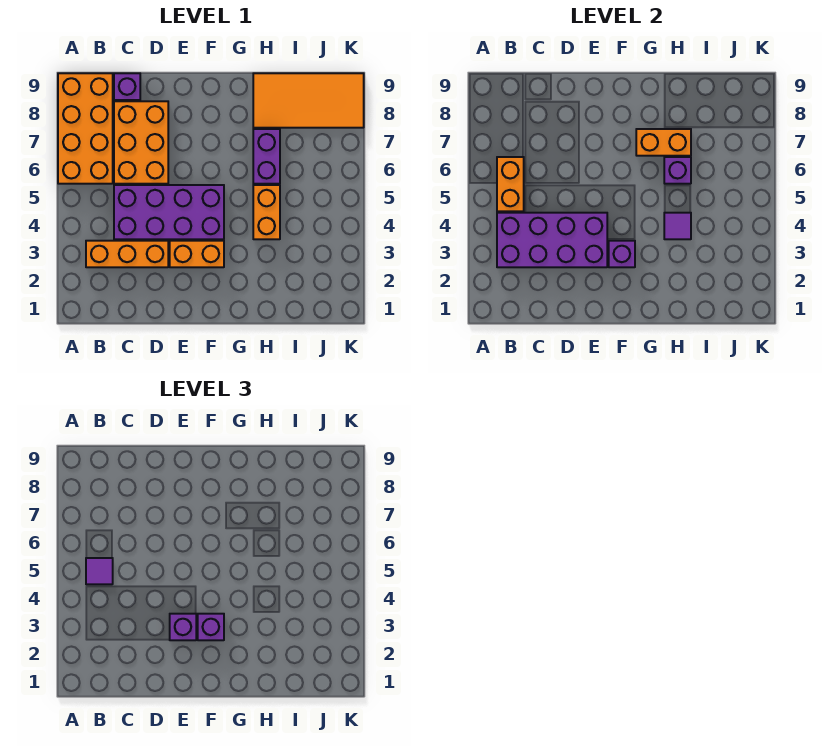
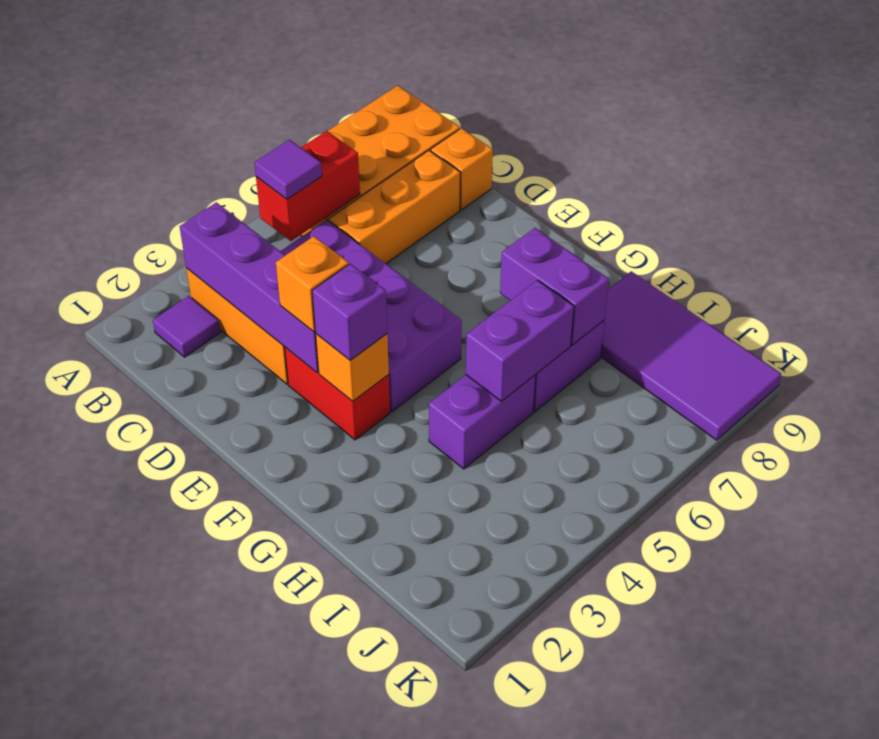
purple brick B3:E4 level 2 -> purple brick B3:E3 level 2
orange brick B5:B6 level 2 -> red brick B5:B6 level 2
orange brick C6:D8 level 1 -> orange brick C6:C8 level 1
purple brick C9 level 1 -> orange brick C9 level 1
orange brick E3:F3 level 1 -> red brick E3:F3 level 1
purple brick E3 level 3 -> orange brick E3 level 3
purple brick F3 level 2 -> orange brick F3 level 2
orange brick G7:H7 level 2 -> purple brick G7:H7 level 2
orange brick H4:H5 level 1 -> purple brick H4:H5 level 1
purple tile H4 level 2 -> purple tile B2 level 1
purple brick H6 level 2 -> purple brick H5:H6 level 2
orange tile H8:K9 level 1 -> purple tile H8:K9 level 1

